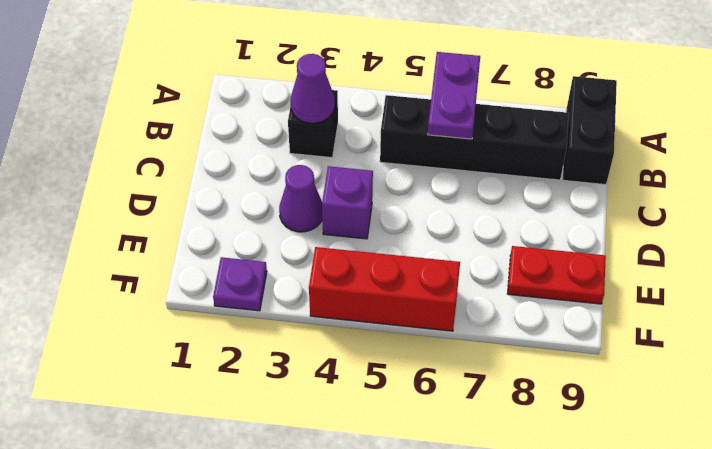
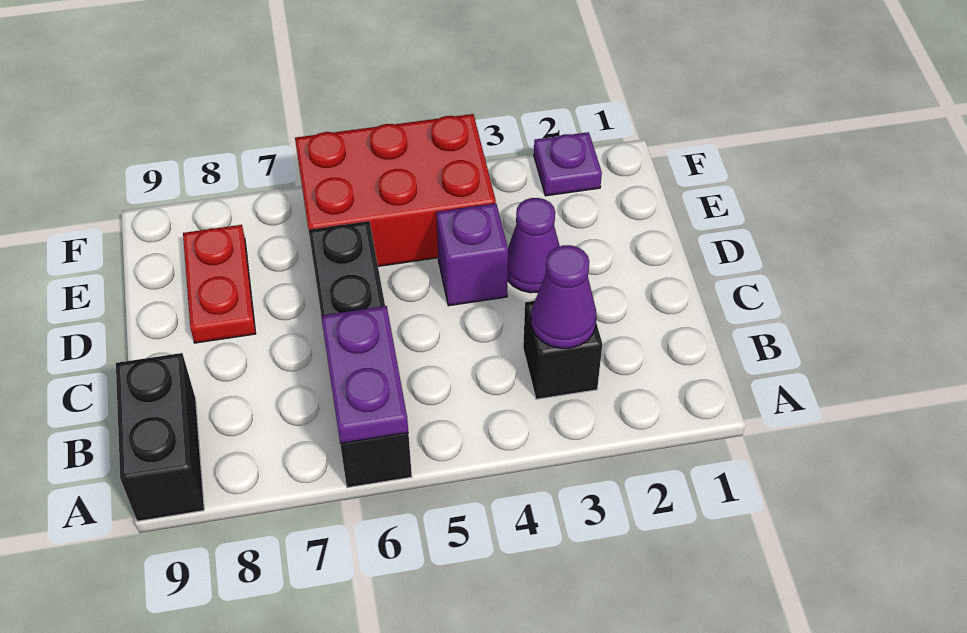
black brick B5:B8 level 1 -> black brick A6:D6 level 1
red plate E8:E9 level 1 -> red plate D8:E8 level 1
red brick F4:F6 level 1 -> red brick E4:F6 level 1

